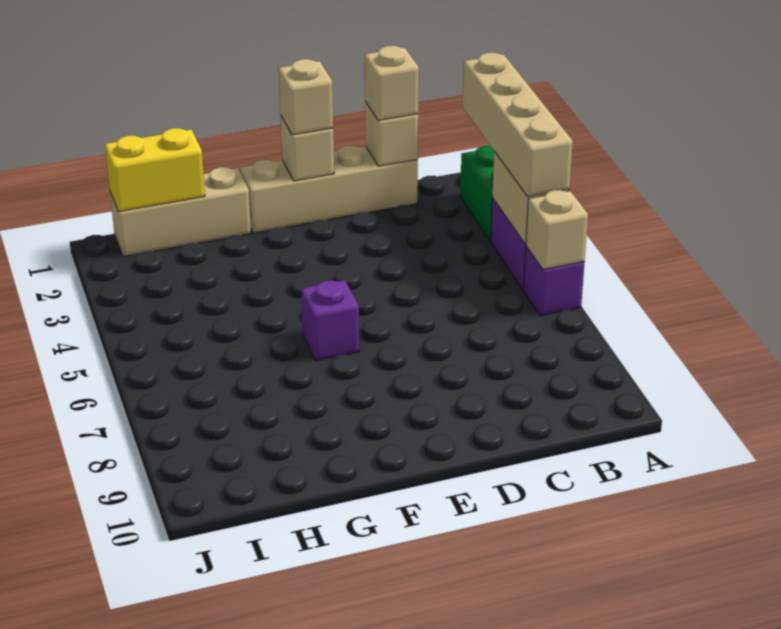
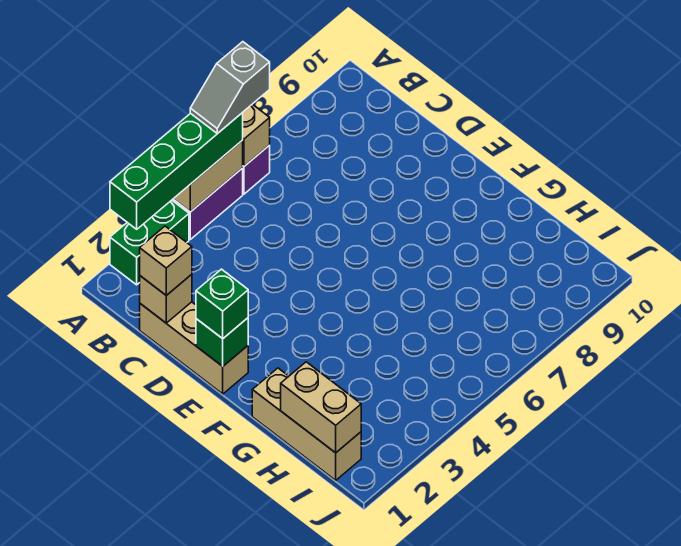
tan brick A2:A5 level 3 -> green brick A2:A5 level 3
none -> grey slope A5:A6 level 4 top 6
tan brick C1:F1 level 1 -> tan brick C1:E1 level 1
tan brick E1 level 2 -> green brick E1 level 2
tan brick E1 level 3 -> green brick E1 level 3
purple brick F6 level 1 -> none
yellow brick H1:I1 level 2 -> tan brick H1:I1 level 2

